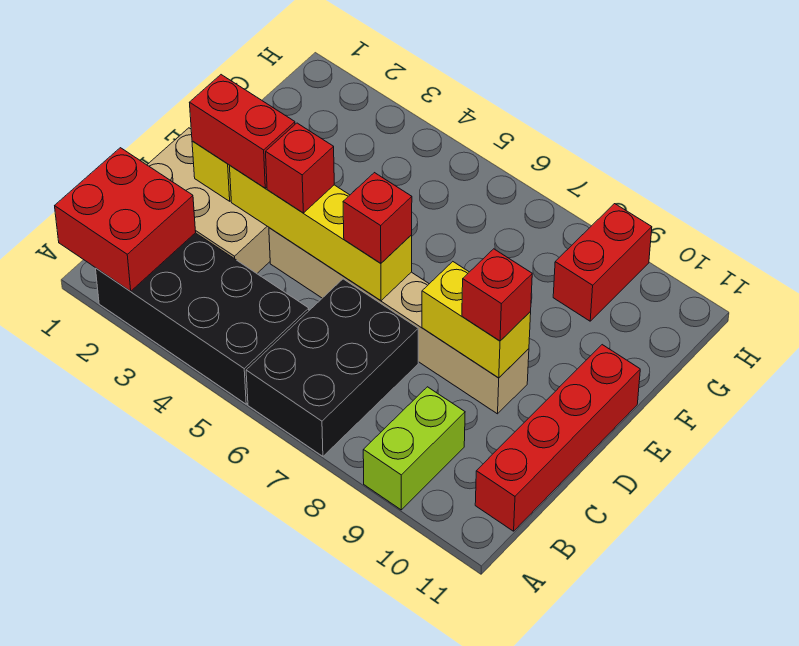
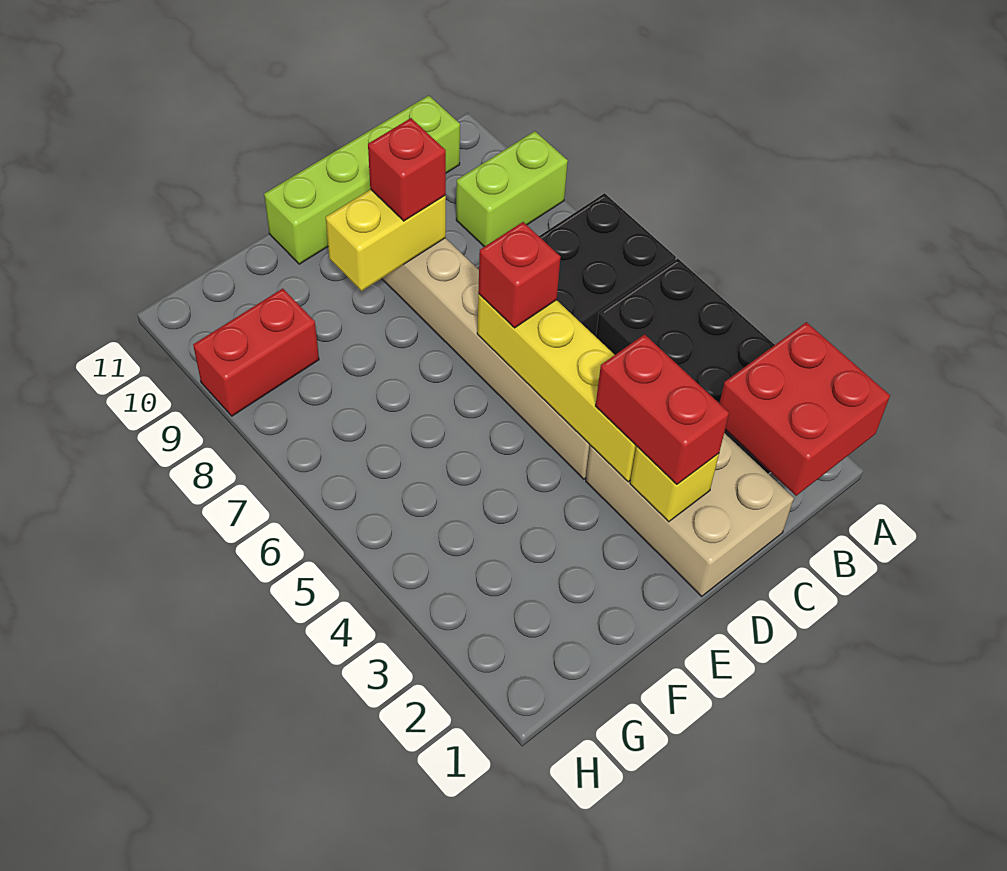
red brick B11:E11 level 1 -> lime brick B11:E11 level 1
red brick D4 level 3 -> none
yellow brick D8:D9 level 2 -> yellow brick D9:E9 level 2

